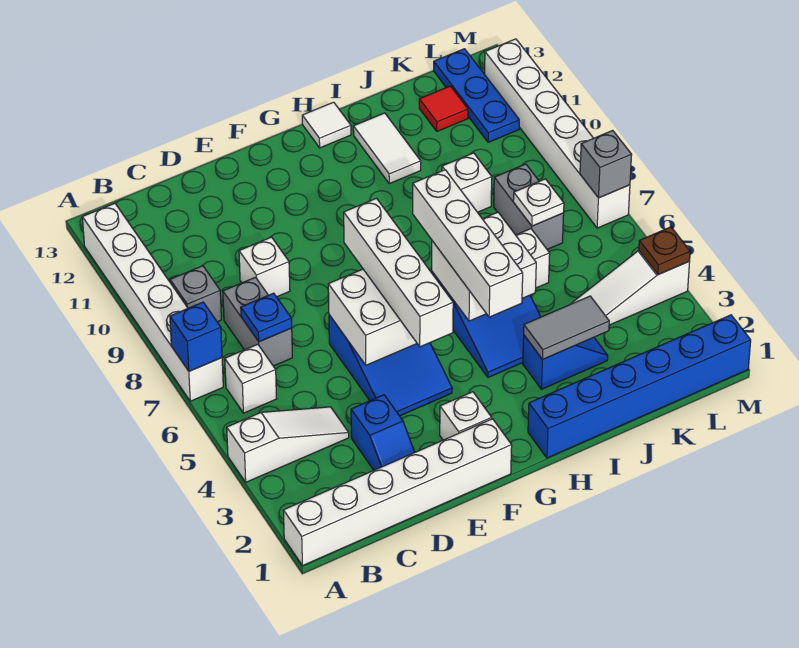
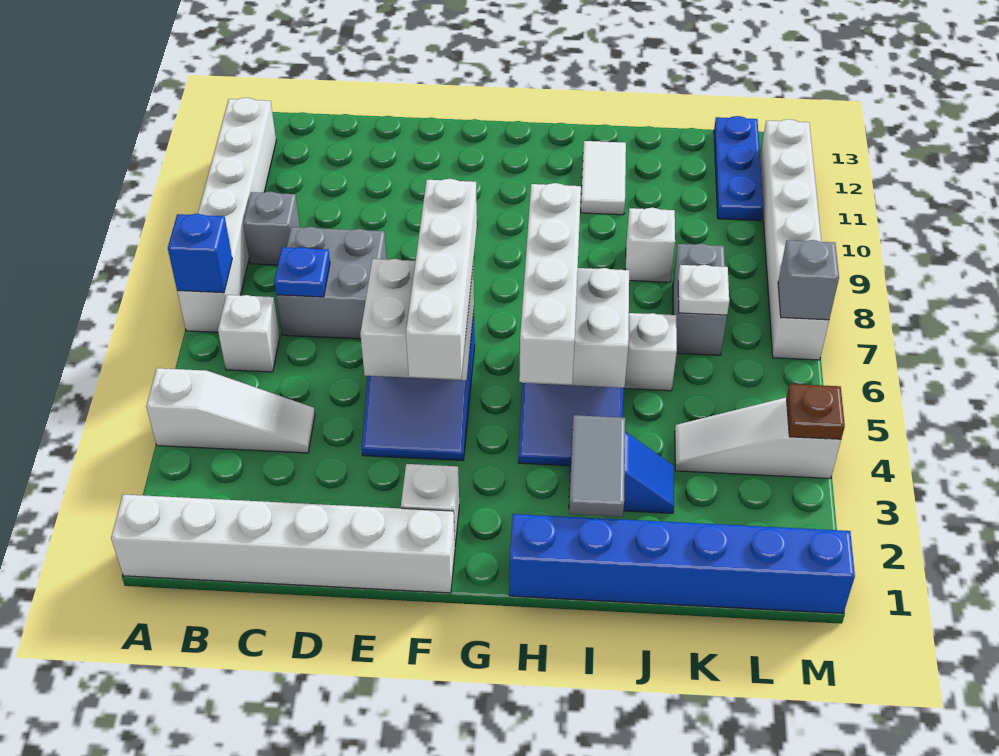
grey brick C7:C8 level 1 -> grey brick C7:D8 level 1
blue slope D2:D3 level 1 top 3 -> none
white brick D9 level 1 -> none
white tile H13 level 1 -> none
grey tile I3:J3 level 2 -> grey tile I2:I3 level 2
red tile K12 level 1 -> none

